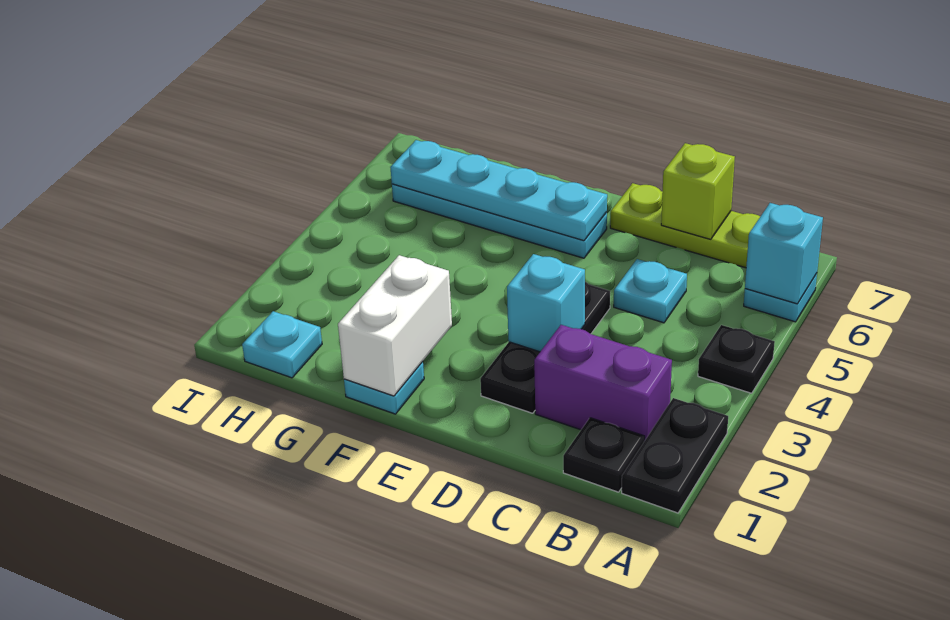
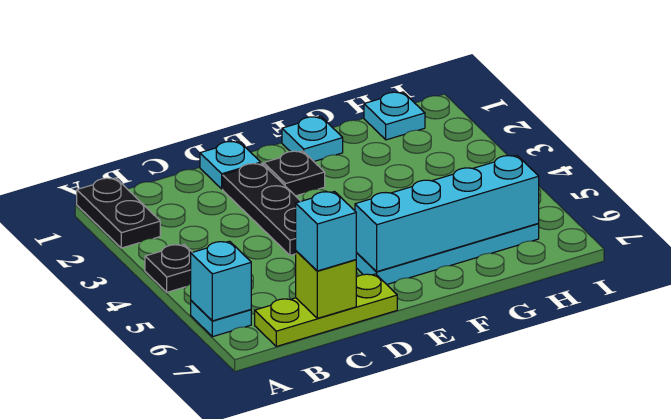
black plate B1 level 1 -> black plate E2 level 1
purple brick B2:C2 level 1 -> none
cyan plate C5 level 1 -> cyan plate D1 level 1
cyan brick D3 level 2 -> cyan brick C7 level 3
cyan plate E6:H6 level 2 -> cyan brick E6:H6 level 2
white brick F1:F2 level 2 -> none

